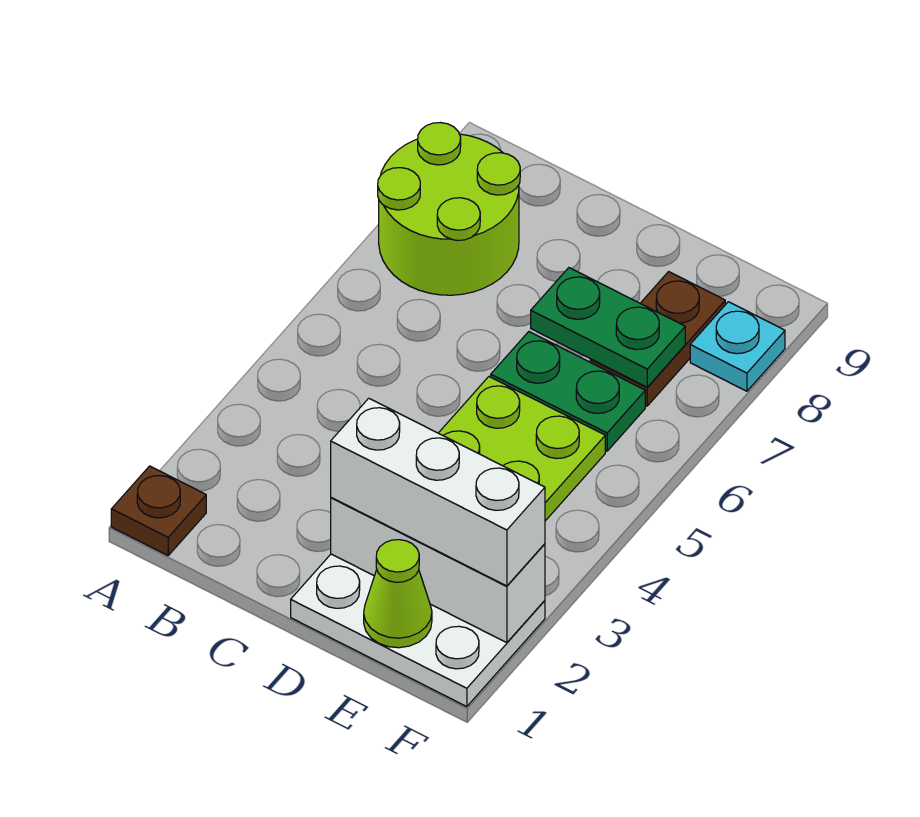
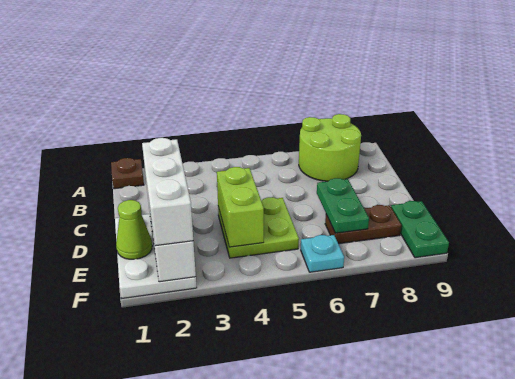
none -> lime brick D4:E4 level 2
green plate D6:E6 level 1 -> green plate E9:F9 level 1
cyan plate F8 level 1 -> cyan plate F6 level 1

